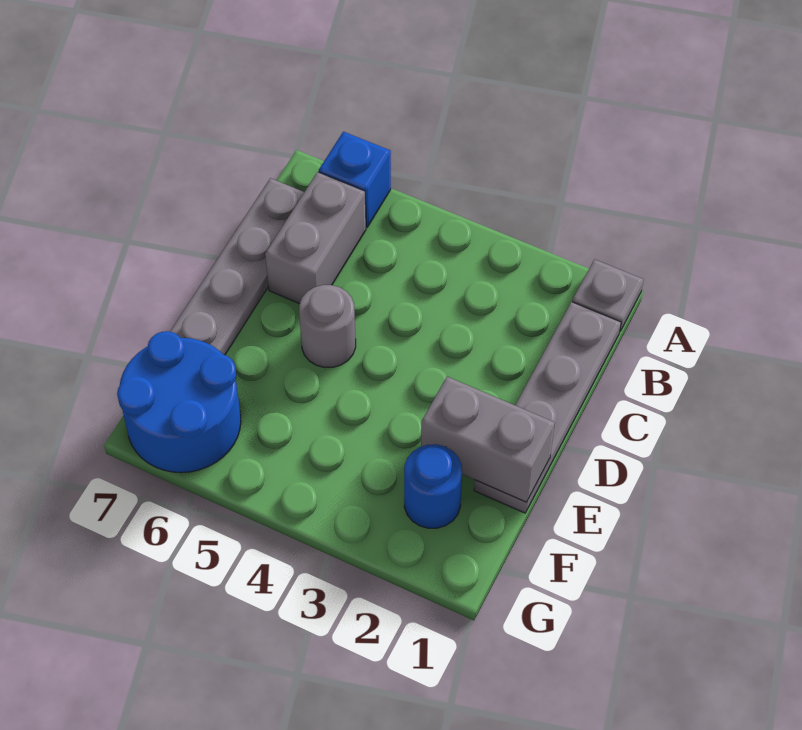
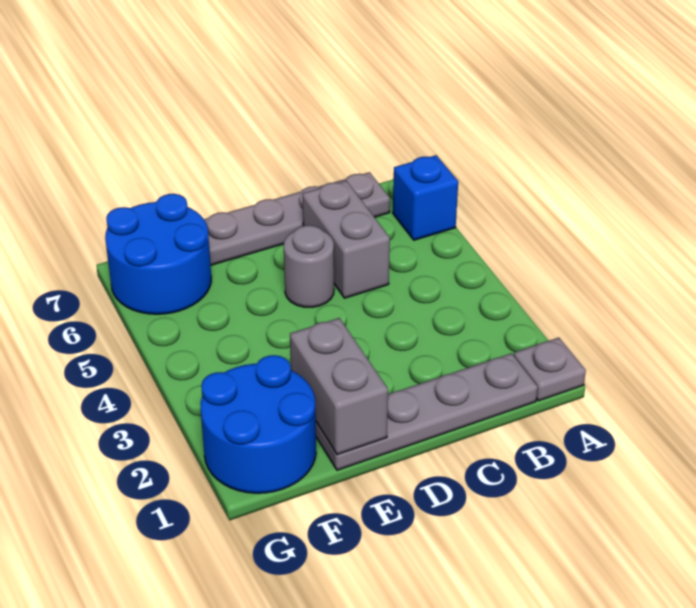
grey brick B6:C6 level 1 -> grey brick C5:C6 level 1
blue round brick F2 level 1 -> blue round brick F1:G2 level 1

